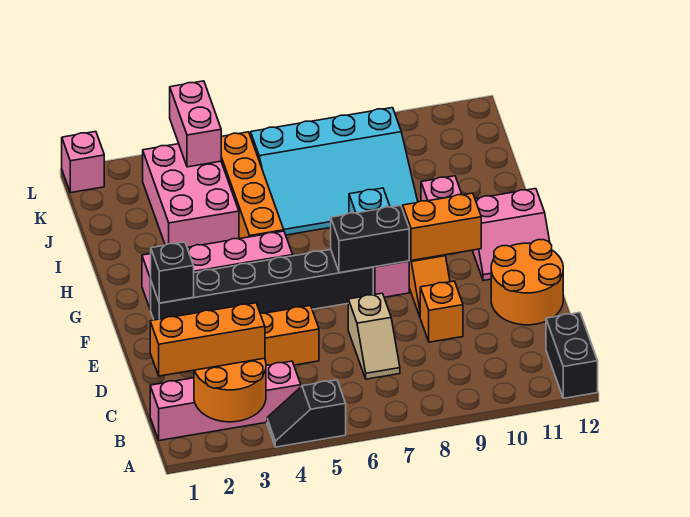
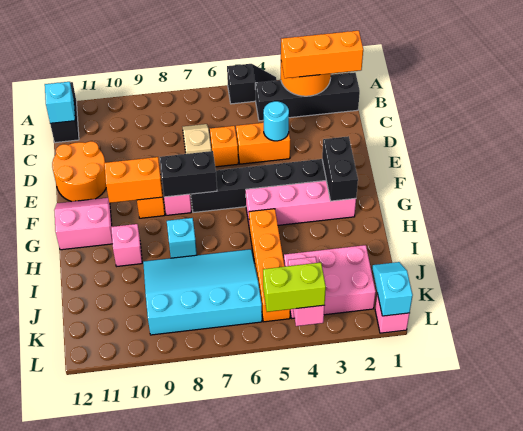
pink brick B1:B4 level 1 -> black brick B1:B4 level 1
none -> cyan brick B12 level 2
none -> cyan round brick D4 level 2
orange brick D9 level 1 -> orange brick D6 level 1
black brick F2 level 2 -> black brick F2:G2 level 2
pink brick I3:K4 level 1 -> pink brick J2:K4 level 1
none -> cyan slope K1:L1 level 2 top L
none -> lime brick L4:L5 level 3

